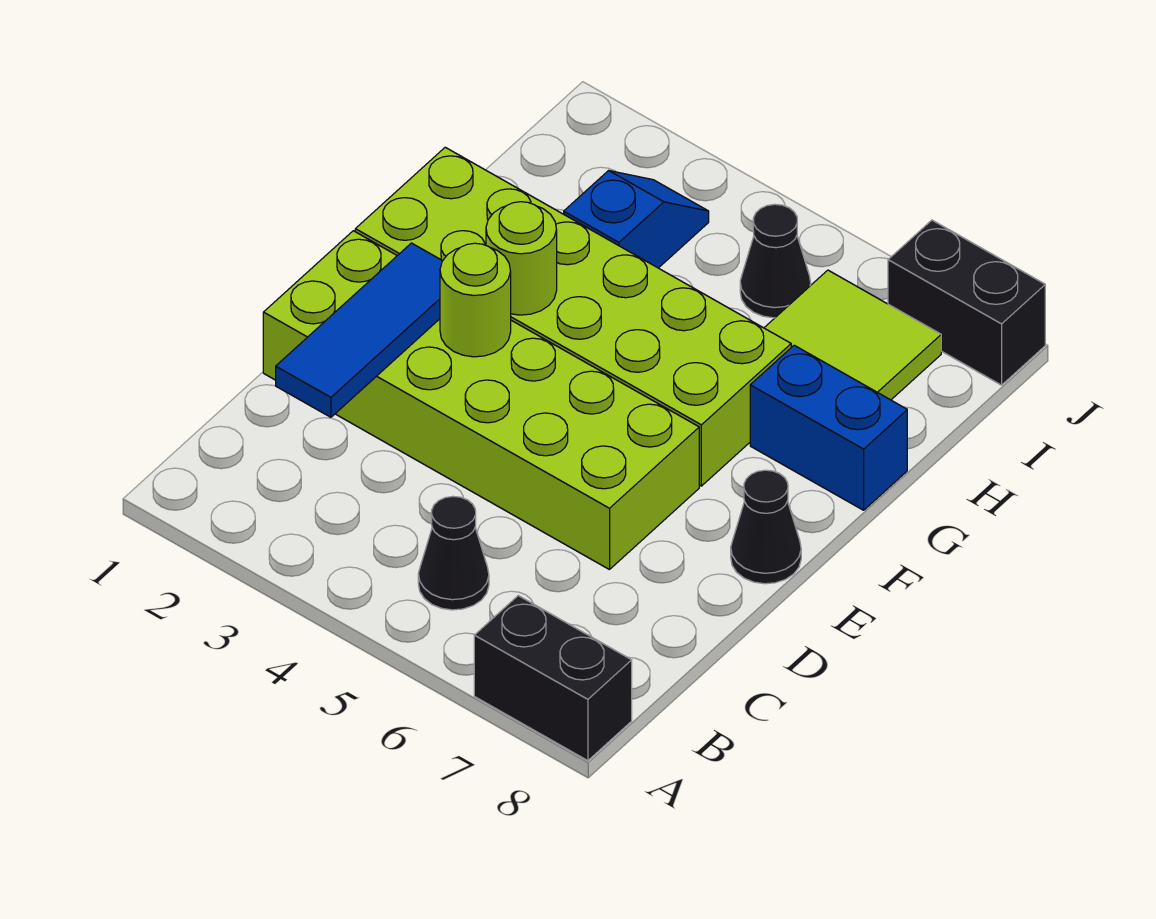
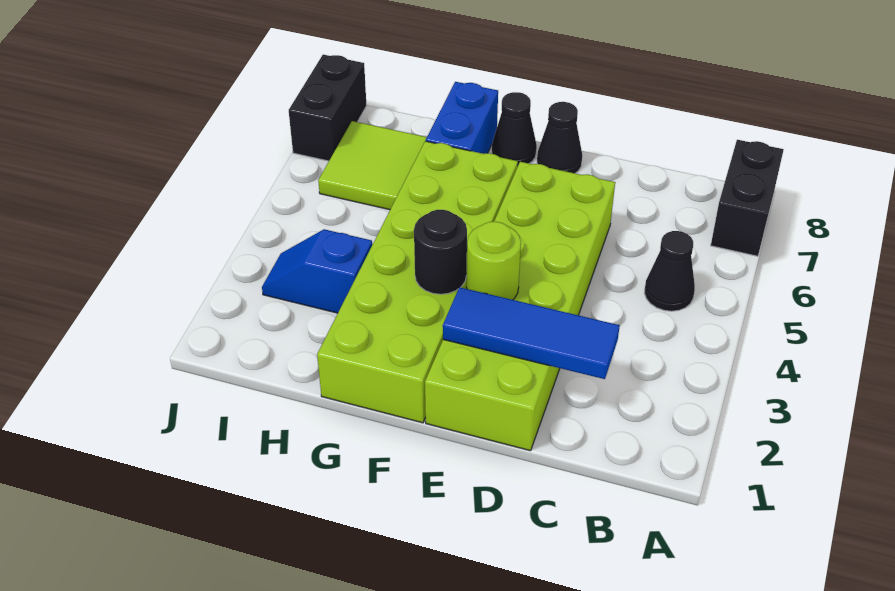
lime round brick F3 level 2 -> black round brick F3 level 2
black cone I5 level 1 -> black cone F8 level 1

